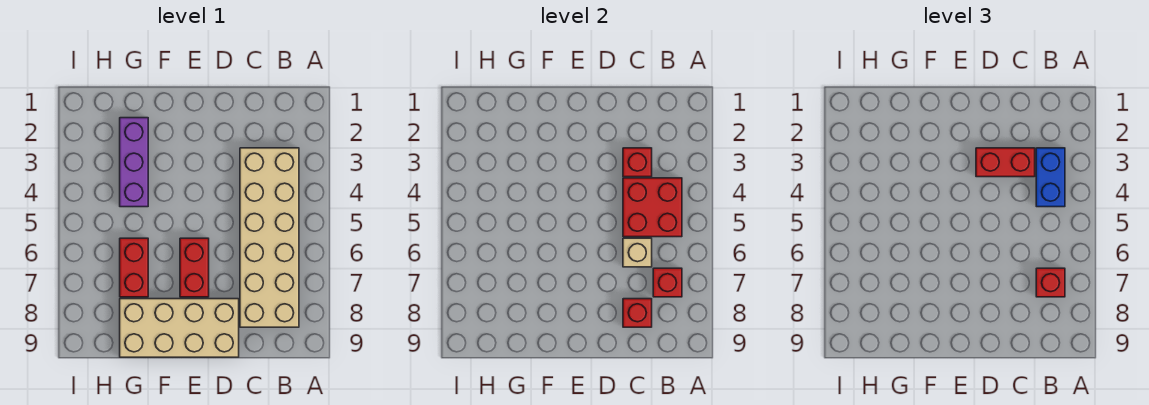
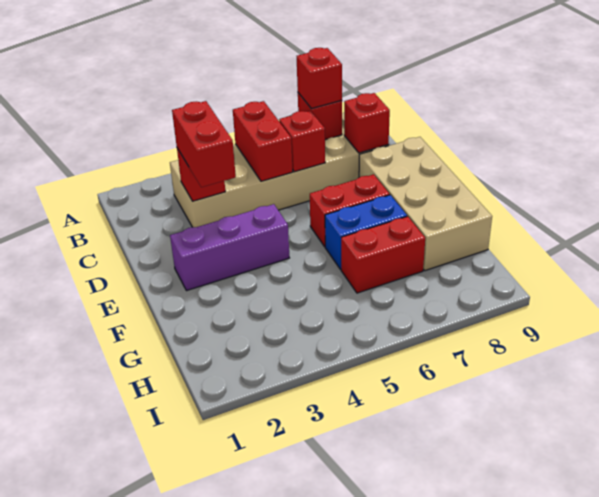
blue brick B3:B4 level 3 -> blue brick F6:F7 level 1
red brick B4:C5 level 2 -> red brick B5:C5 level 2
tan brick C6 level 2 -> red brick C6 level 2
purple brick G2:G4 level 1 -> purple brick E2:E4 level 1

